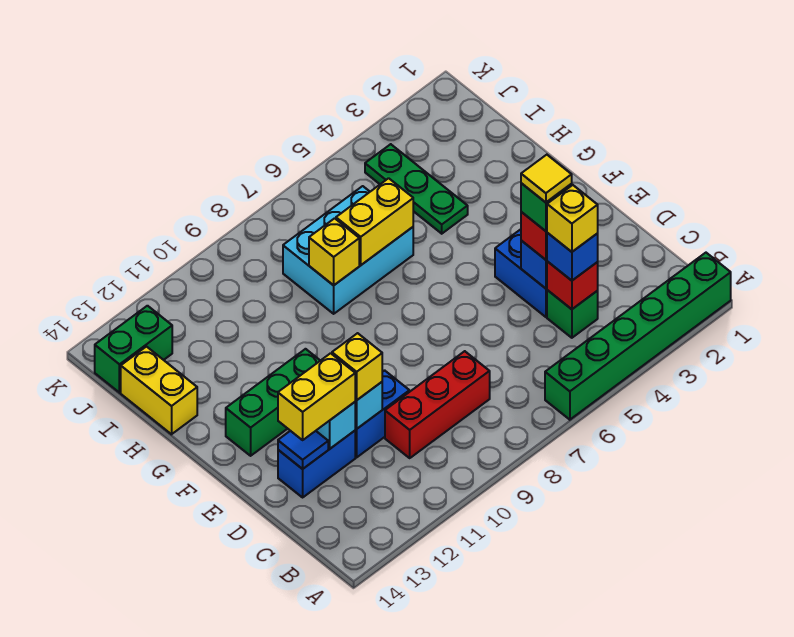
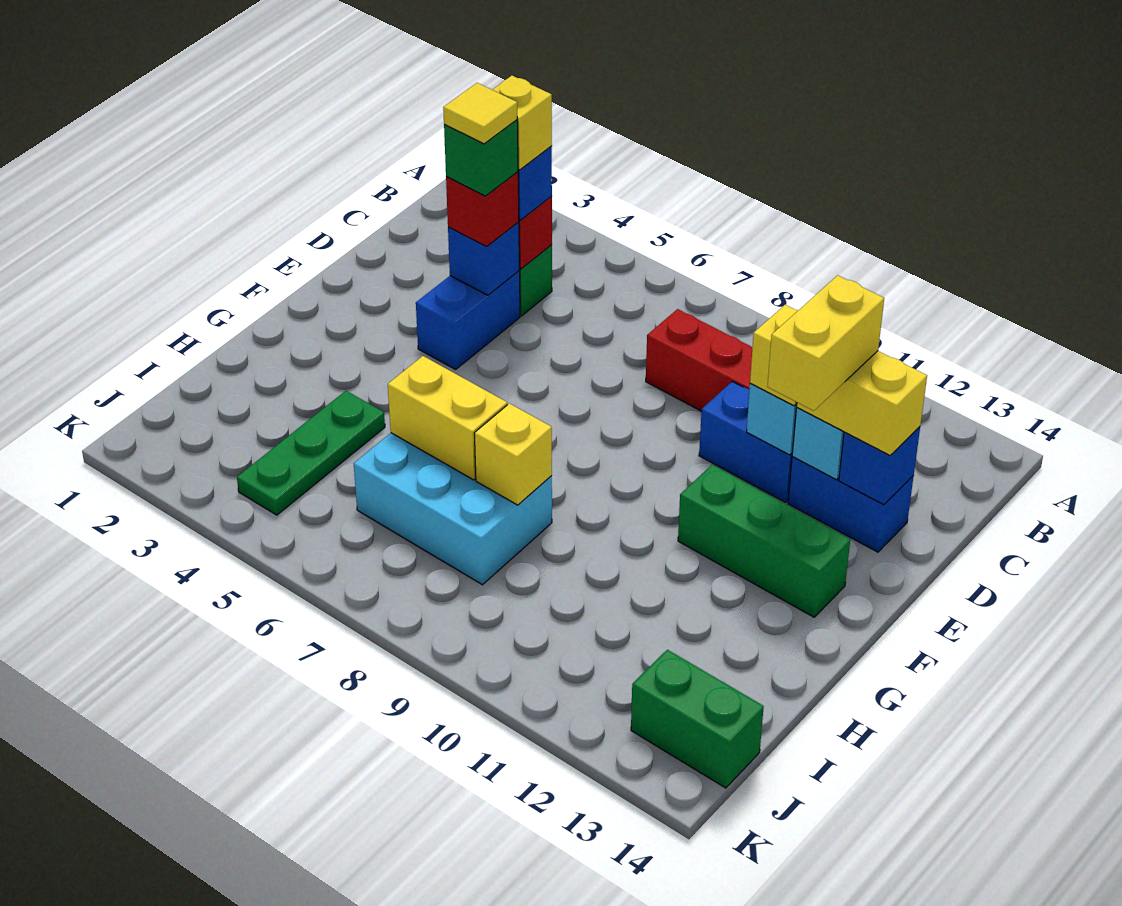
green brick A1:A6 level 1 -> none
blue tile D13 level 2 -> blue brick D13 level 2
yellow brick H14:I14 level 1 -> yellow brick D12:E12 level 4

